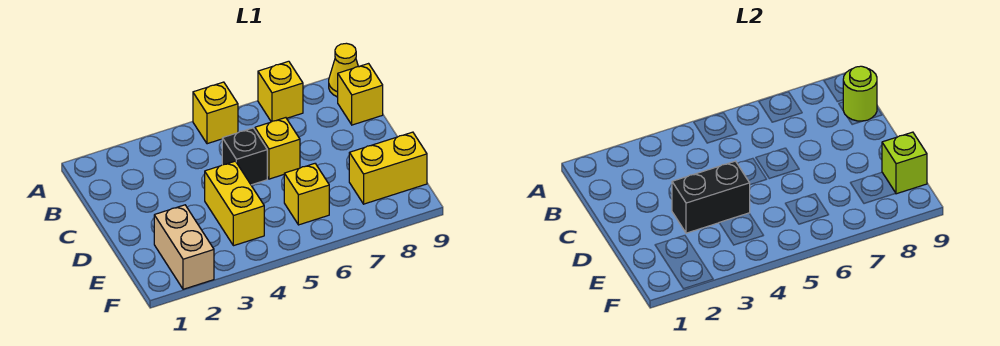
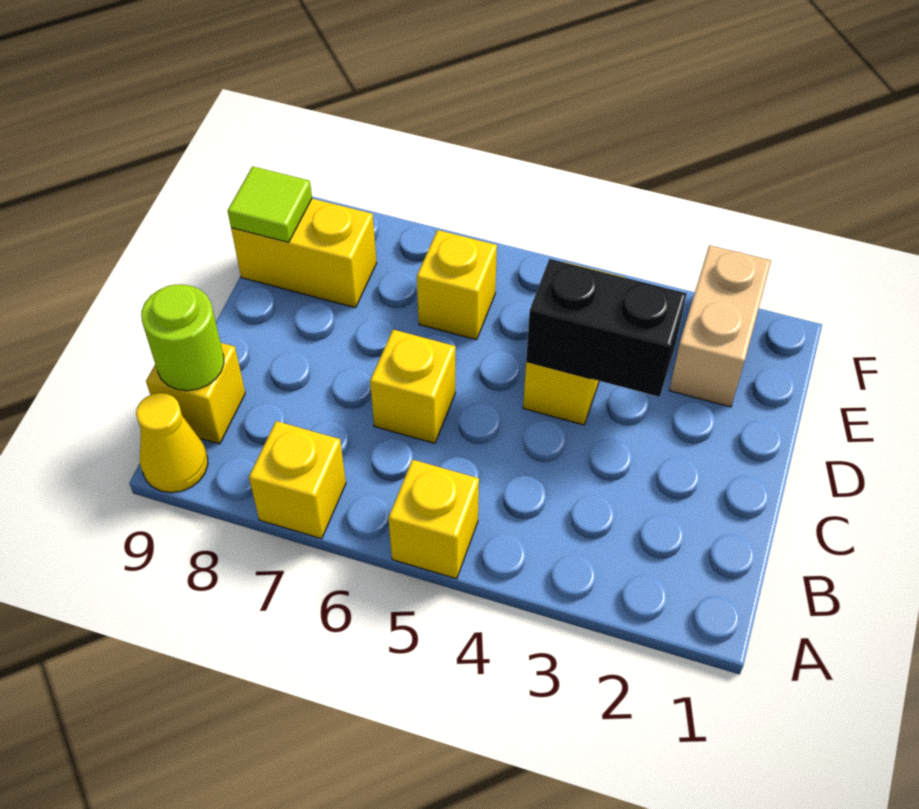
black brick C5 level 1 -> none
lime brick E9 level 2 -> lime tile E9 level 2

